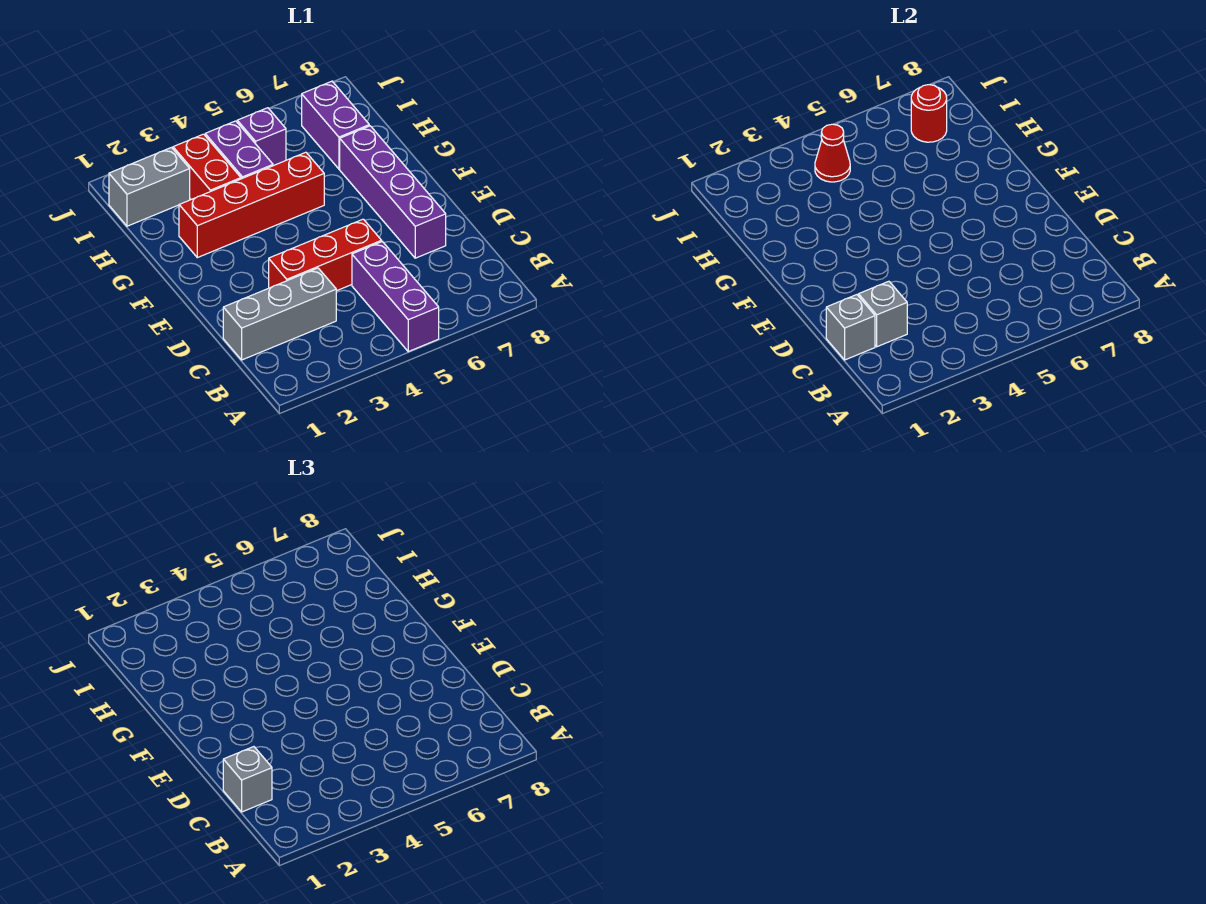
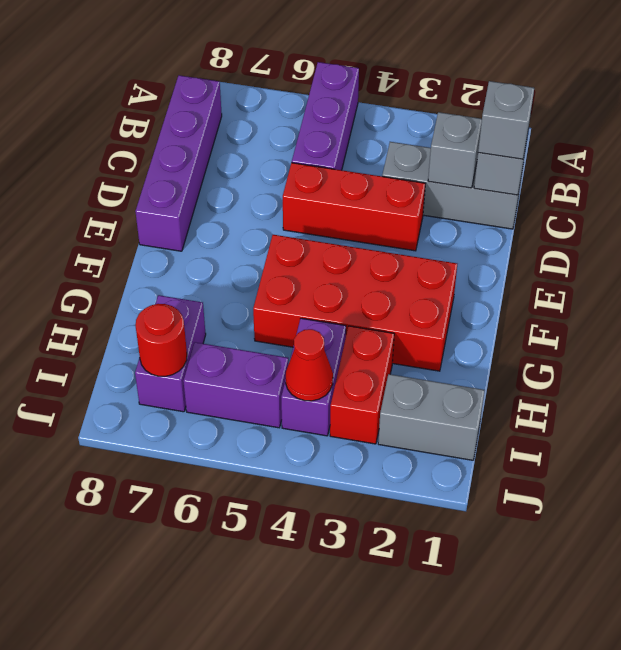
purple brick D7:G7 level 1 -> purple brick B8:E8 level 1
red brick G2:G5 level 1 -> red brick F2:G5 level 1
purple brick I5 level 1 -> purple brick I5:I6 level 1

